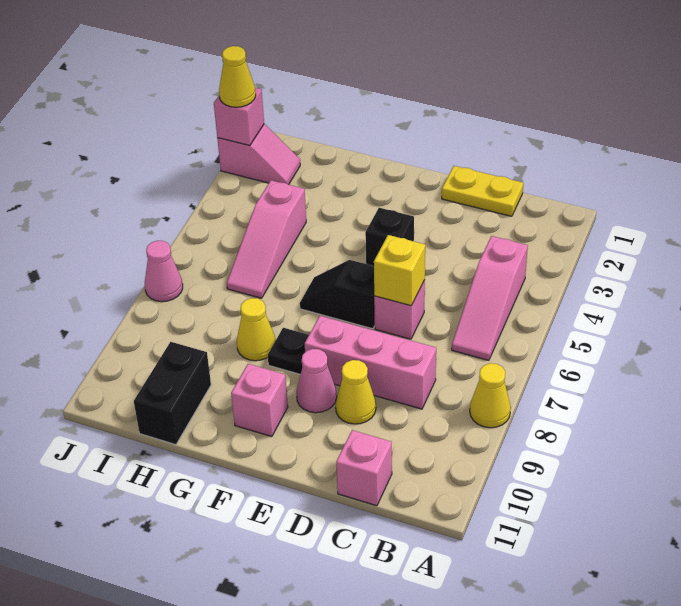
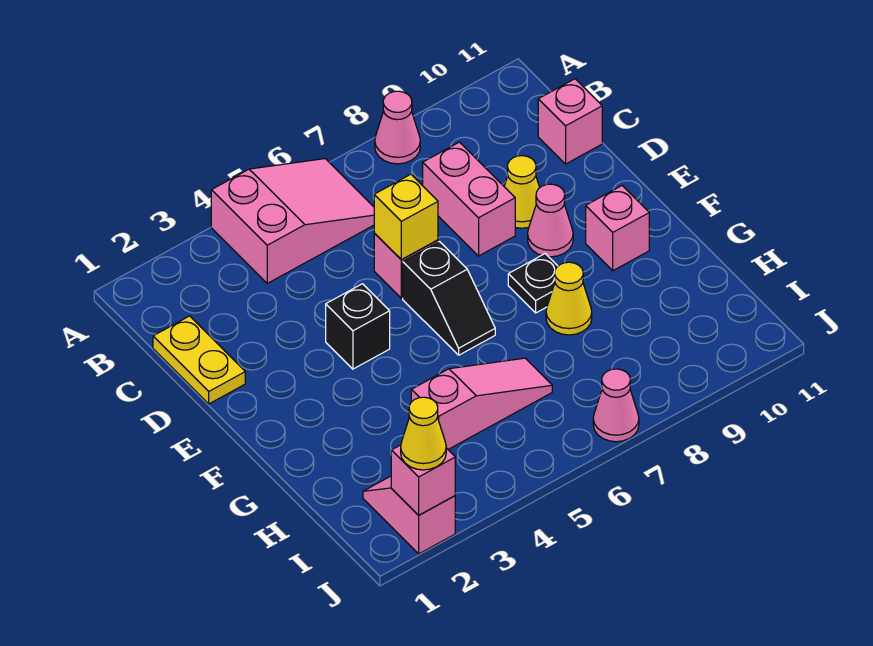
yellow cone A8 level 1 -> pink cone A8 level 1
pink slope B4:B6 level 1 top 4 -> pink slope A4:B6 level 1 top 4
pink brick C8:E8 level 1 -> pink brick C8:D8 level 1
black brick H10:H11 level 1 -> none

